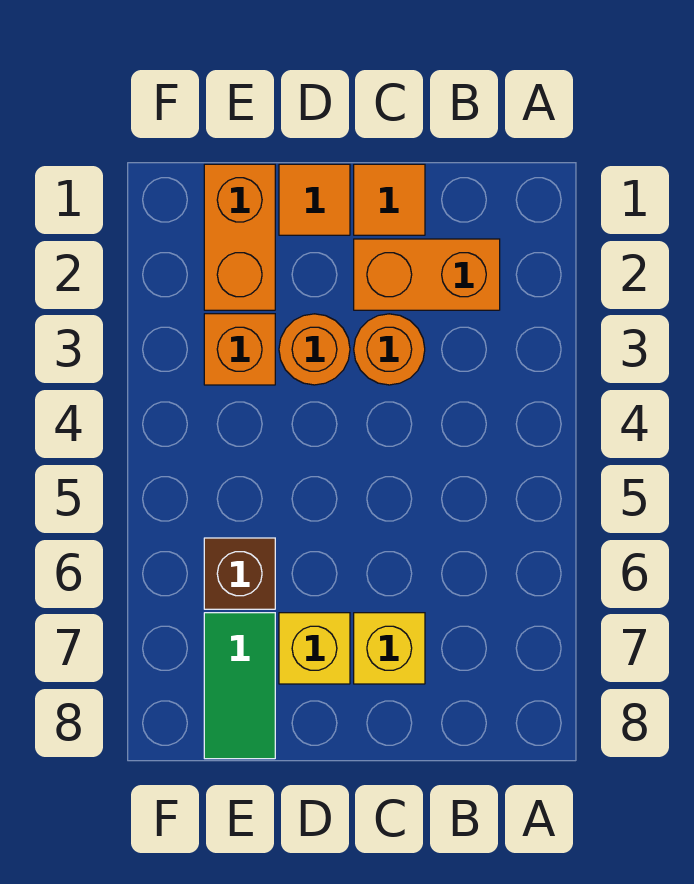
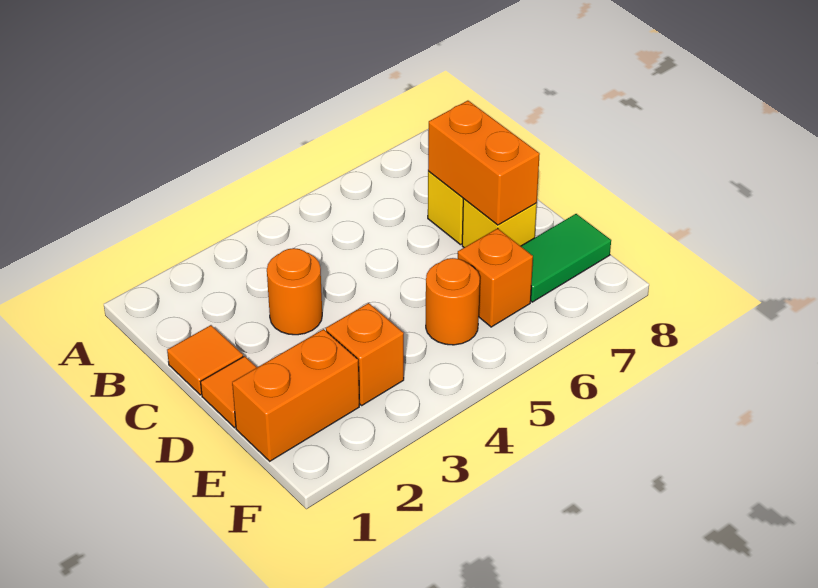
orange brick B2:C2 level 1 -> orange brick C7:D7 level 2
orange round brick D3 level 1 -> orange round brick E5 level 1
brown brick E6 level 1 -> orange brick E6 level 1

